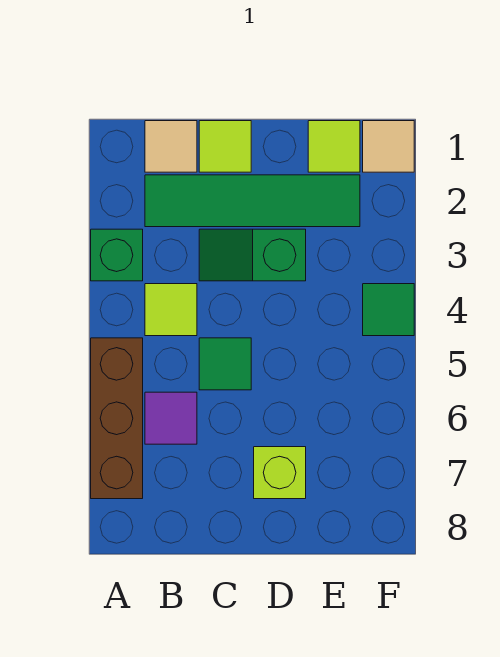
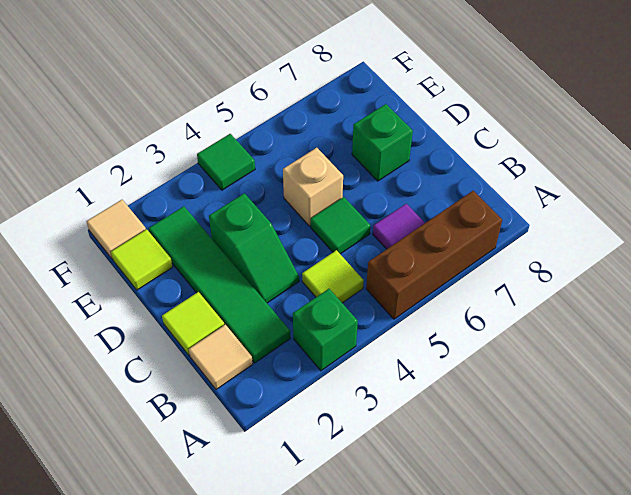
none -> tan brick D5 level 1
lime brick D7 level 1 -> green brick D7 level 1

